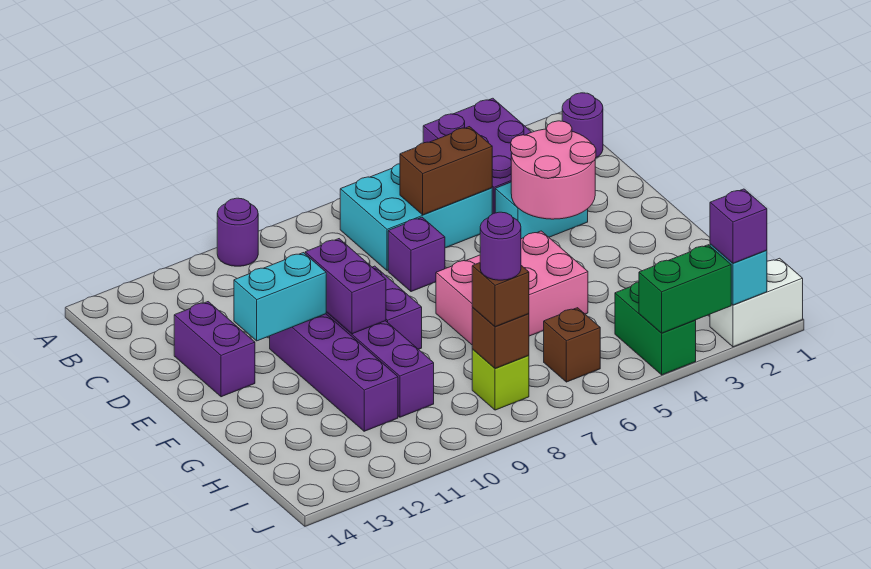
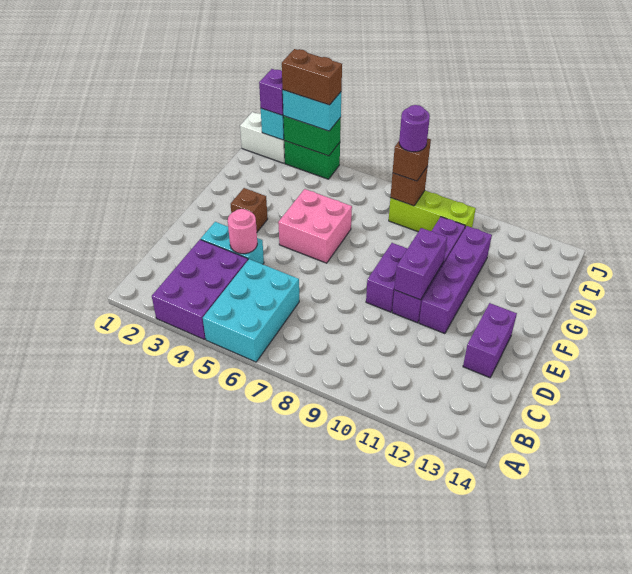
purple round brick A10 level 1 -> none
purple round brick B1 level 1 -> none
cyan brick B5:C7 level 1 -> cyan brick A5:C6 level 1
brown brick C5:C6 level 2 -> brown brick J3:J4 level 4
pink round brick D3:E4 level 2 -> pink round brick D4 level 2
purple brick D7 level 1 -> none
cyan brick E11:E12 level 2 -> cyan brick J3:J4 level 3
pink brick F5:G7 level 1 -> pink brick F5:G6 level 1
green brick I4:J4 level 1 -> green brick J3:J4 level 1
brown brick I6 level 1 -> brown brick F3 level 1
lime brick I8 level 1 -> lime brick I8:I10 level 1

